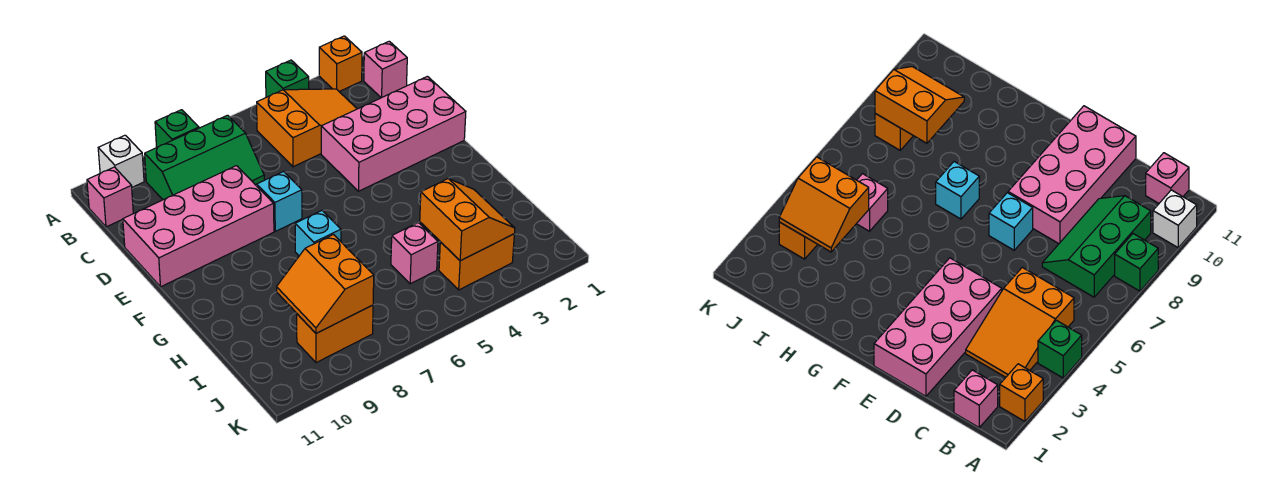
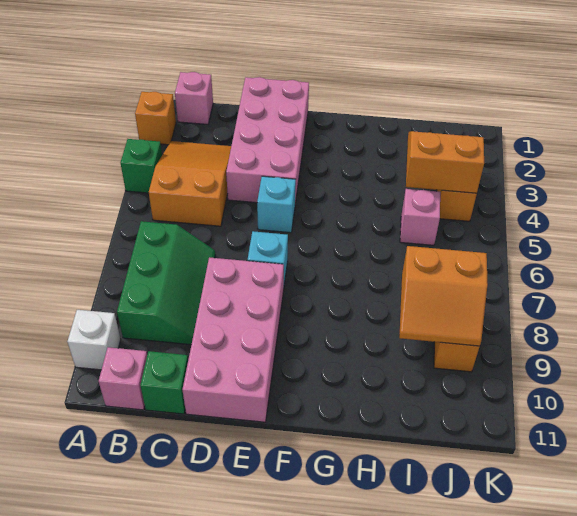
green brick A8 level 1 -> green brick C11 level 1
cyan brick G7 level 1 -> cyan brick E5 level 1

